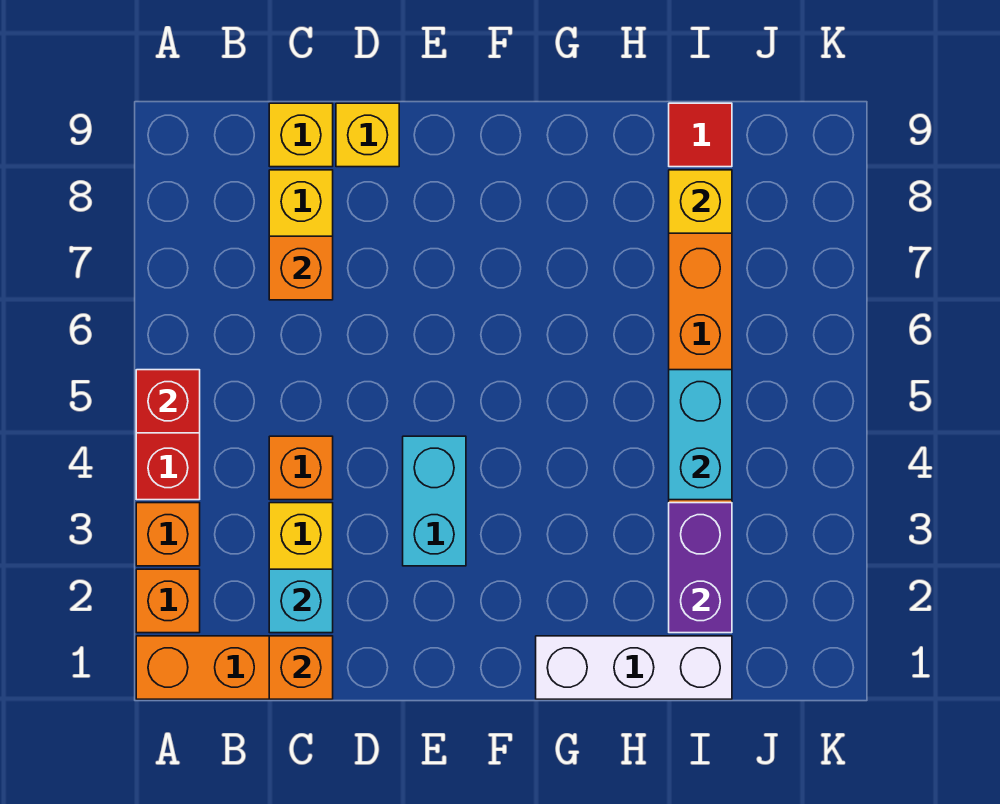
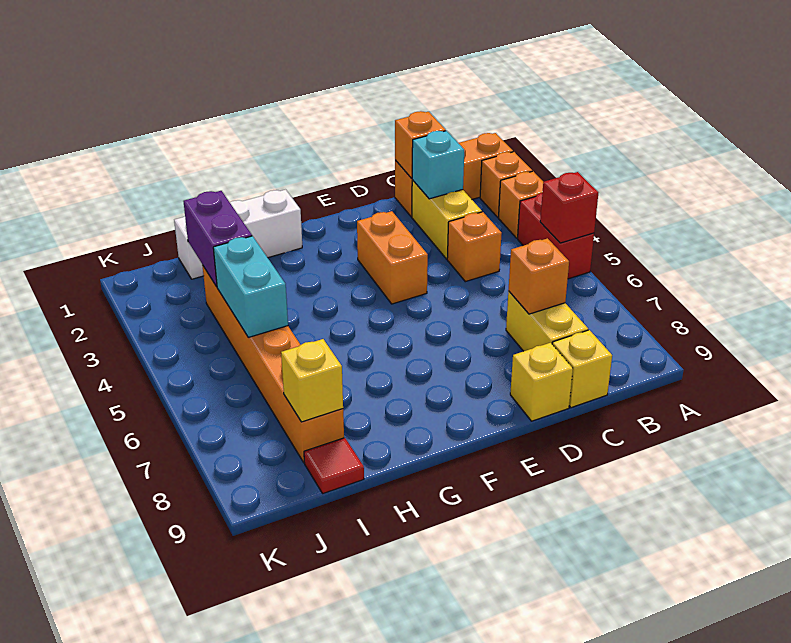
cyan brick E3:E4 level 1 -> orange brick E3:E4 level 1

